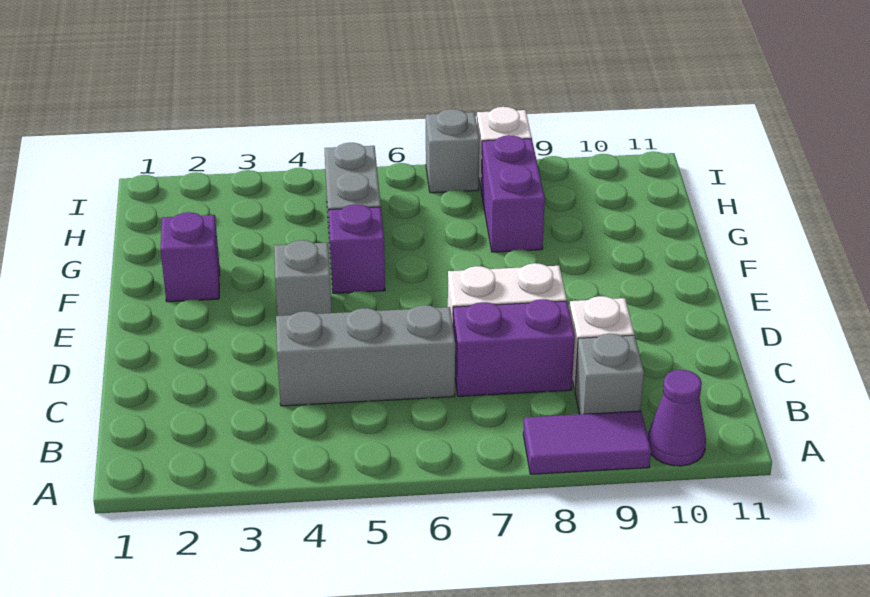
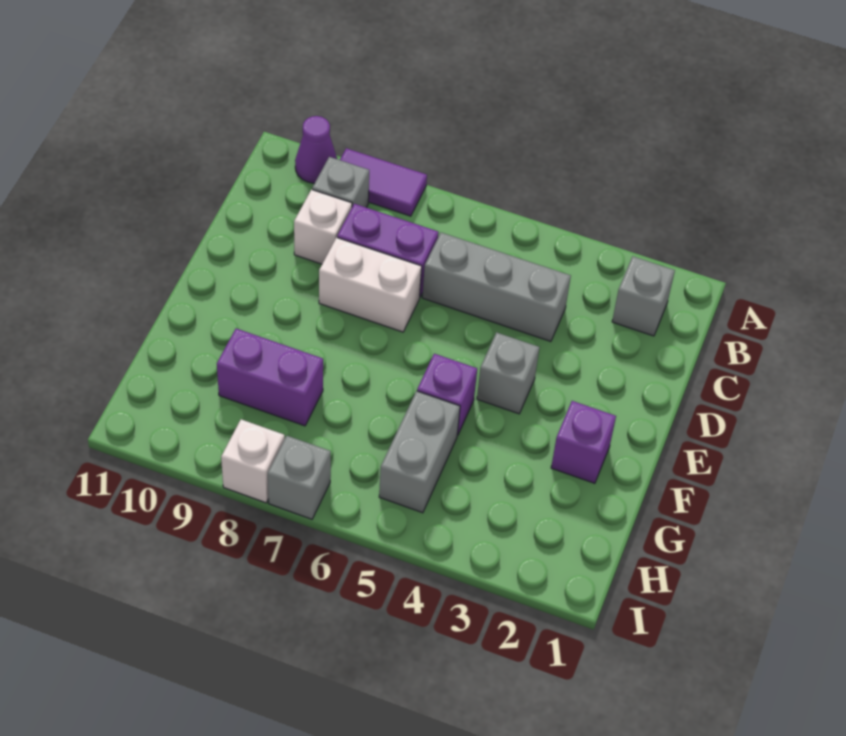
none -> grey brick B2 level 1
purple brick G8:H8 level 1 -> purple brick G8:G9 level 1

